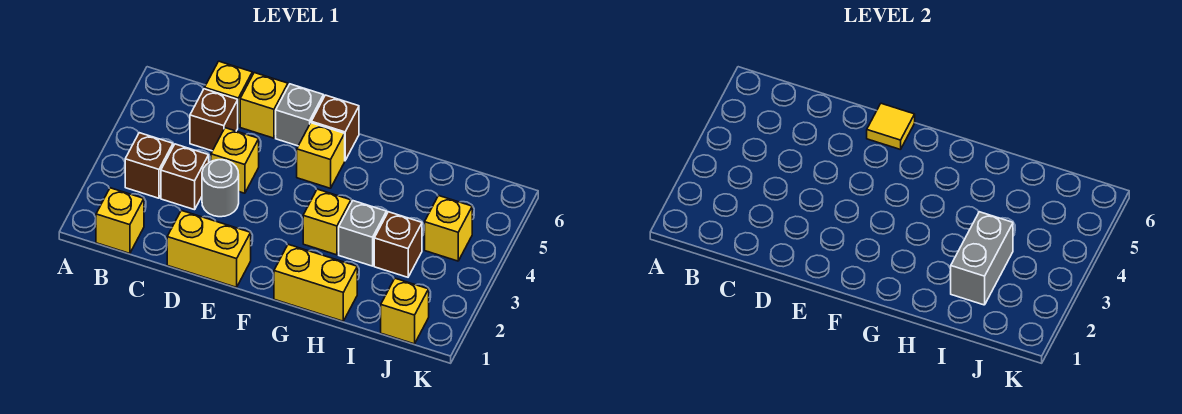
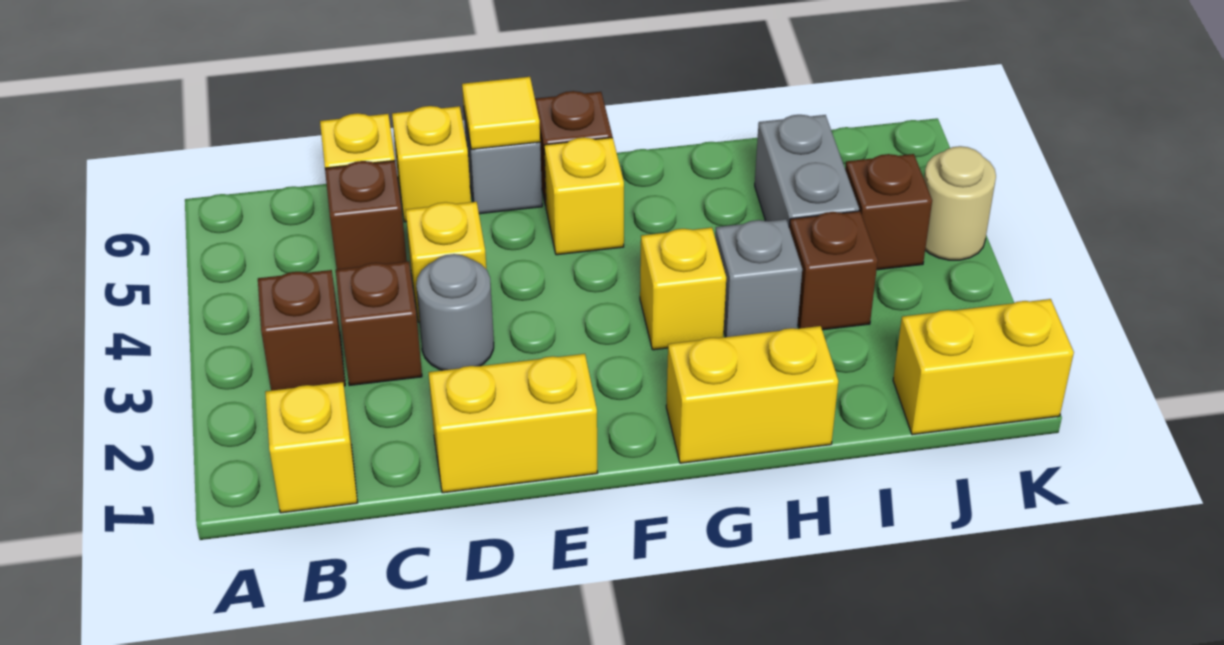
grey brick I2:I3 level 2 -> grey brick I4:I5 level 1
yellow brick J1 level 1 -> yellow brick J1:K1 level 1
yellow brick J4 level 1 -> brown brick J4 level 1
none -> tan round brick K4 level 1

